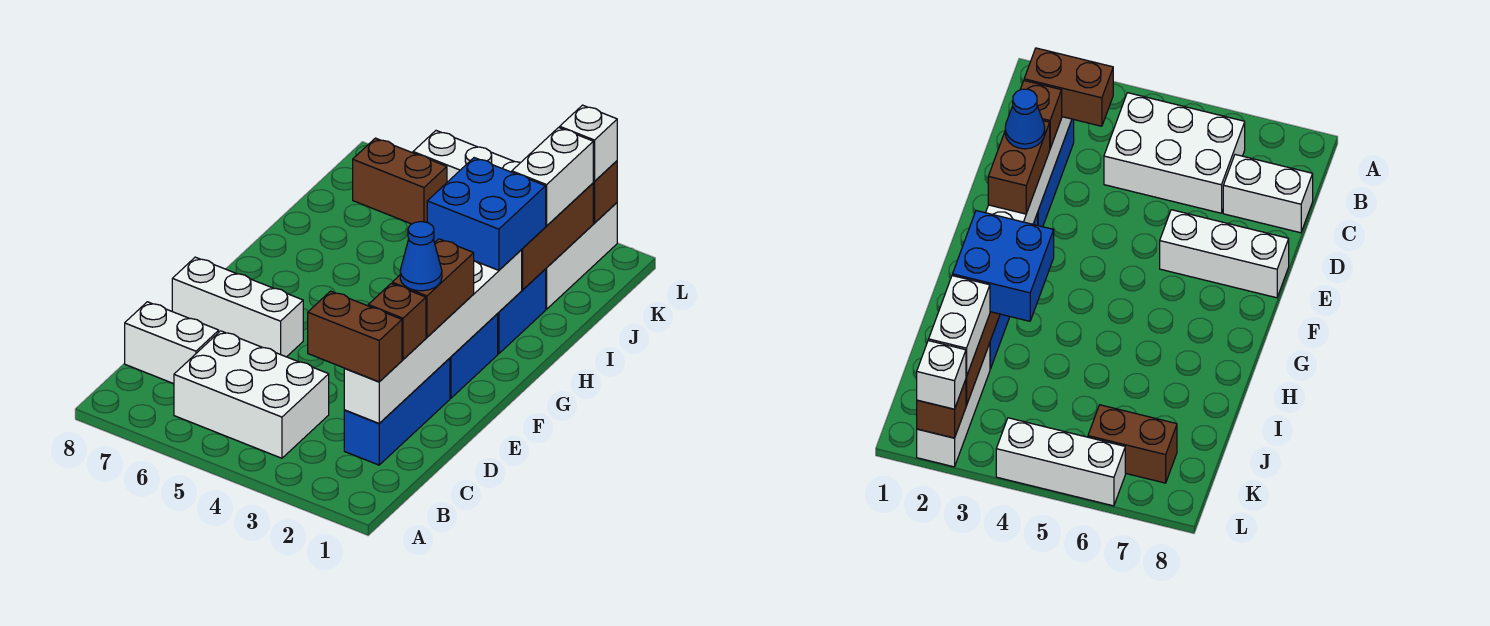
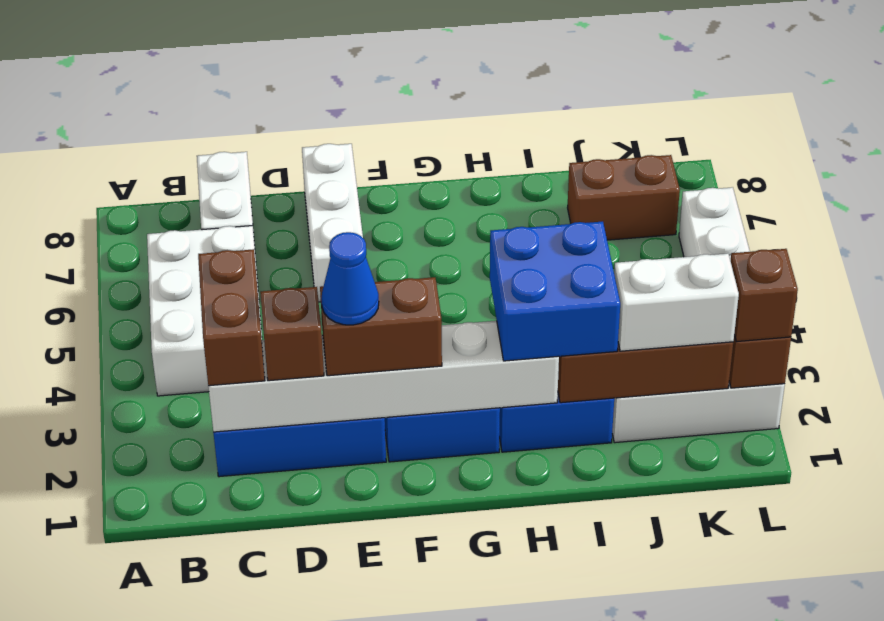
brown brick K6:K7 level 1 -> brown brick J7:K7 level 1
white brick L2 level 3 -> brown brick L2 level 3

